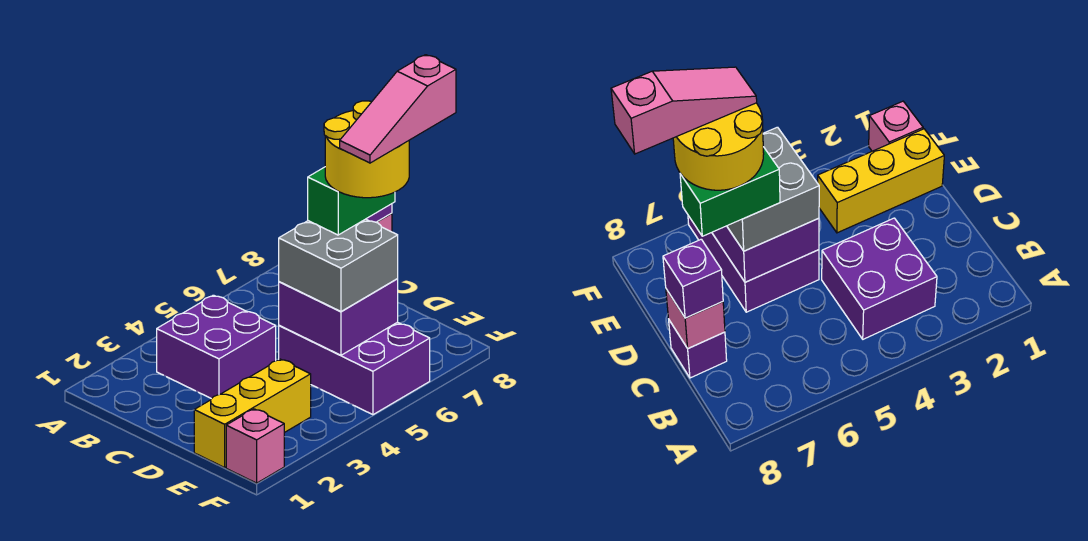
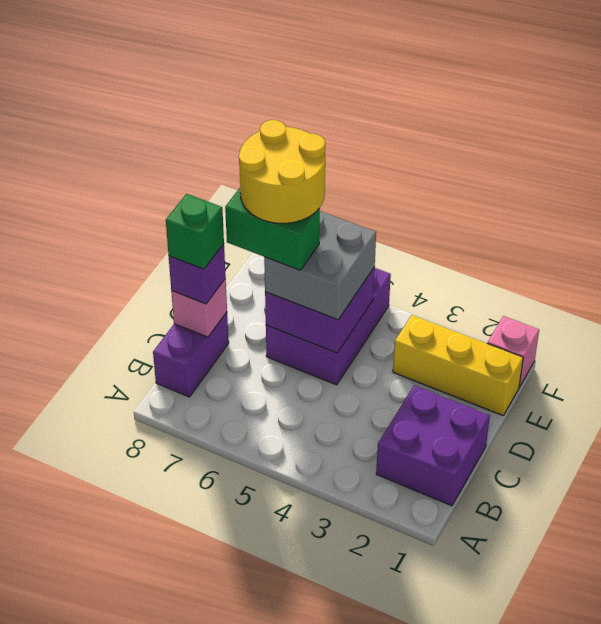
purple brick B3:C4 level 1 -> purple brick B1:C2 level 1
purple brick C8 level 1 -> purple brick B8:C8 level 1
none -> green brick C8 level 4
pink slope E6:E8 level 6 top 8 -> none

